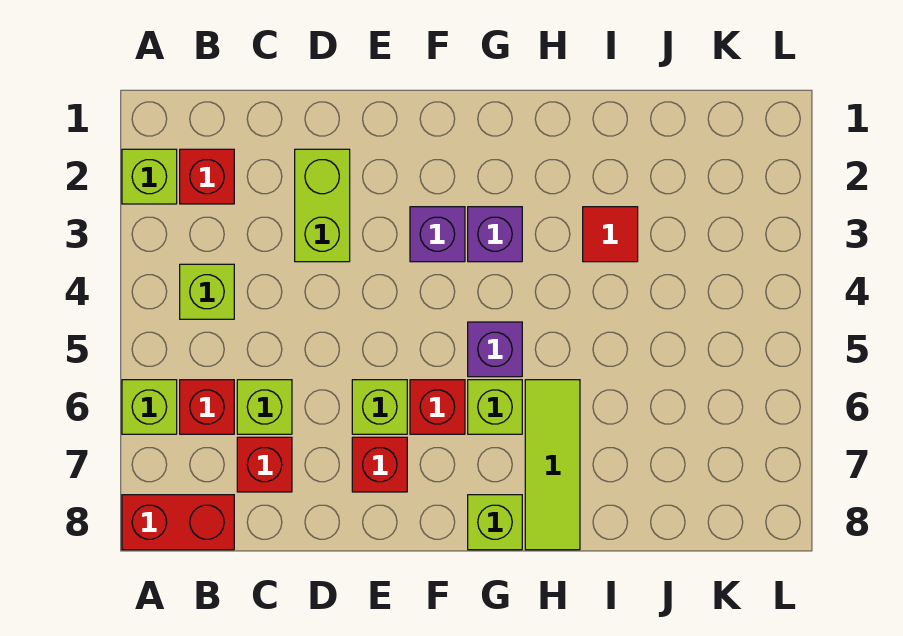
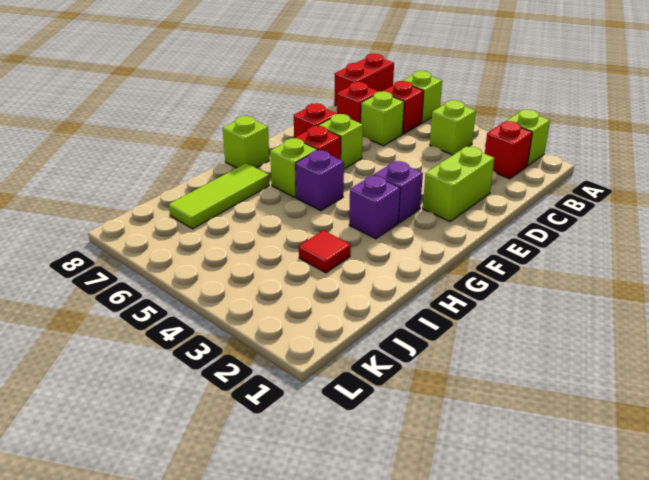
lime brick D2:D3 level 1 -> lime brick D2:E2 level 1
lime tile H6:H8 level 1 -> lime tile H7:J7 level 1

